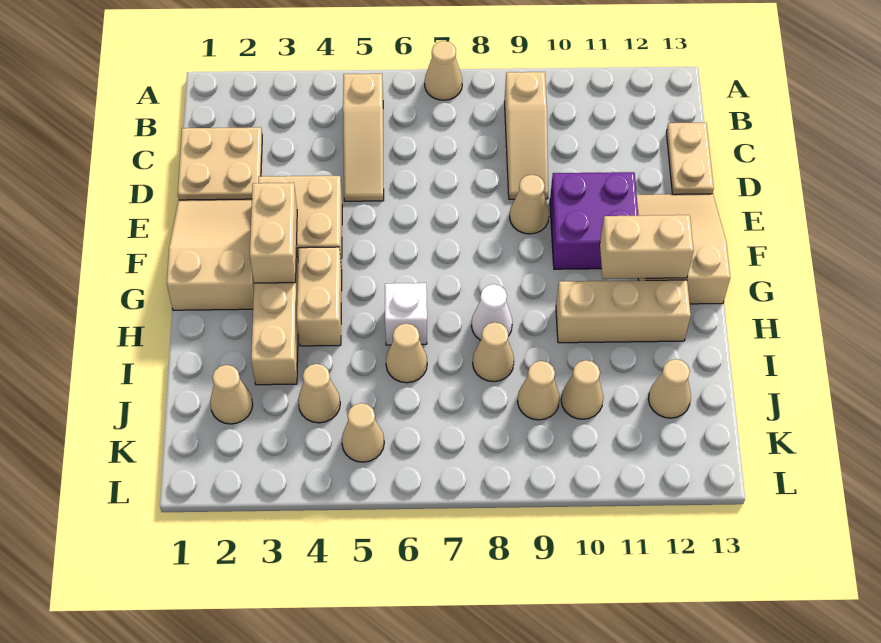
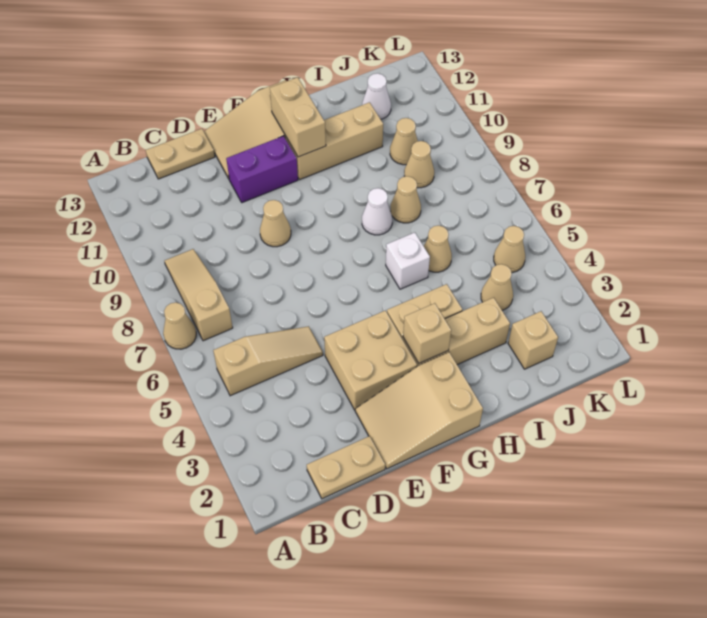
tan slope B9:D9 level 1 top B -> tan slope B7:B9 level 1 top 7
tan plate C1:D2 level 1 -> tan plate C1:D1 level 1
purple brick E10:F11 level 1 -> purple brick E11:F11 level 1
tan brick F3:G3 level 2 -> tan brick G3 level 2
tan brick H10:H12 level 1 -> tan brick G11:I11 level 1
tan cone J2 level 1 -> tan brick J2 level 1
tan cone J12 level 1 -> white cone J12 level 1

